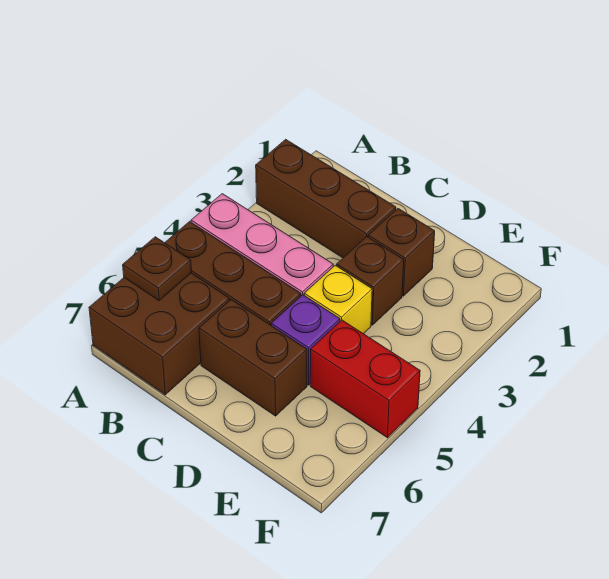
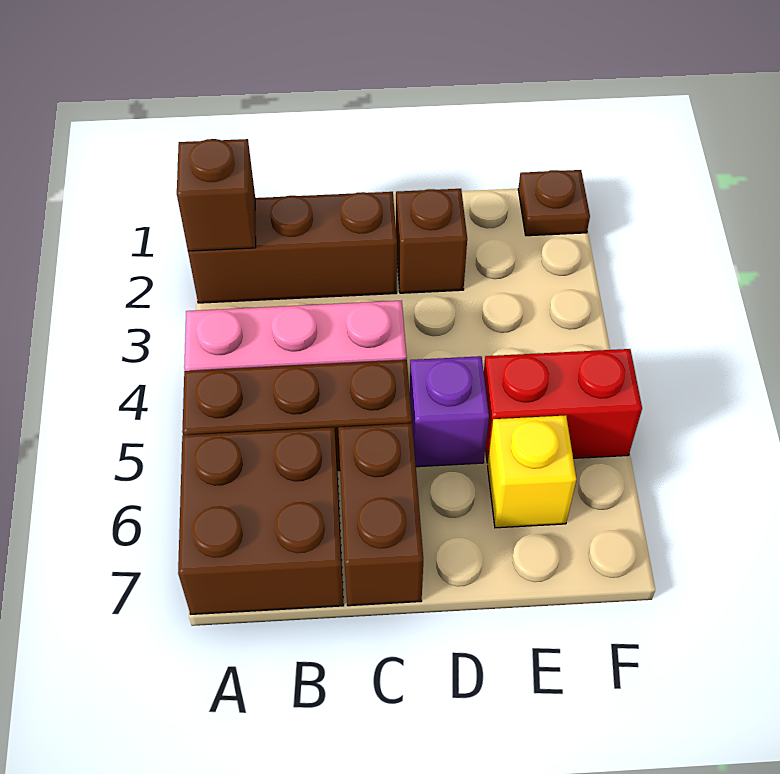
brown plate A6 level 2 -> brown plate F1 level 1
brown brick C6:D6 level 1 -> brown brick C6:C7 level 1
brown brick D3 level 1 -> brown brick A2 level 2
yellow brick D4 level 1 -> yellow brick E6 level 1

